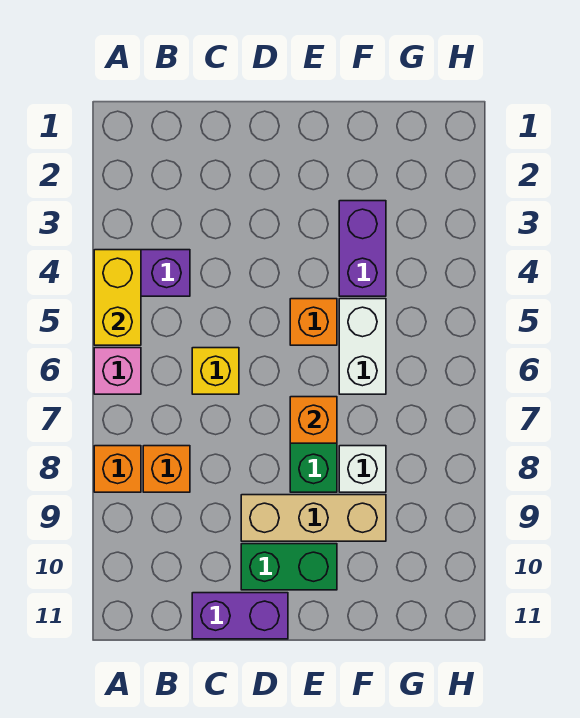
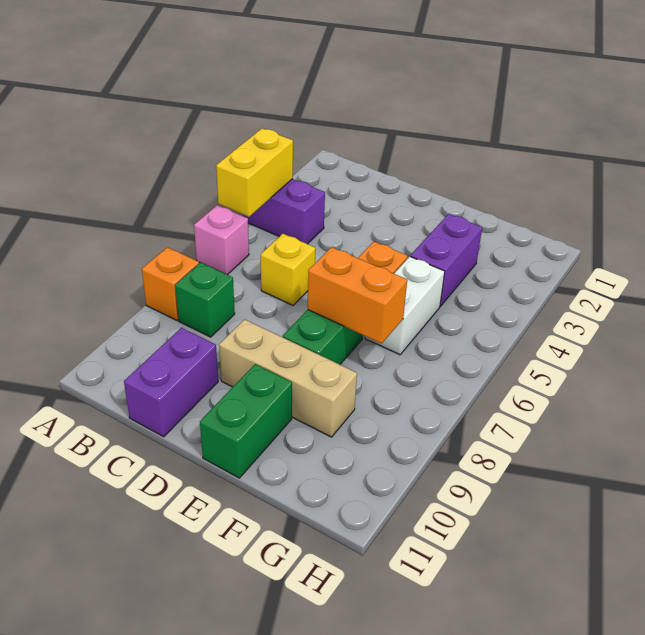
orange brick B8 level 1 -> green brick B8 level 1
purple brick C11:D11 level 1 -> purple brick C10:C11 level 1
green brick D10:E10 level 1 -> green brick E10:E11 level 1
orange brick E7 level 2 -> orange brick E7:F7 level 2
white brick F8 level 1 -> none

